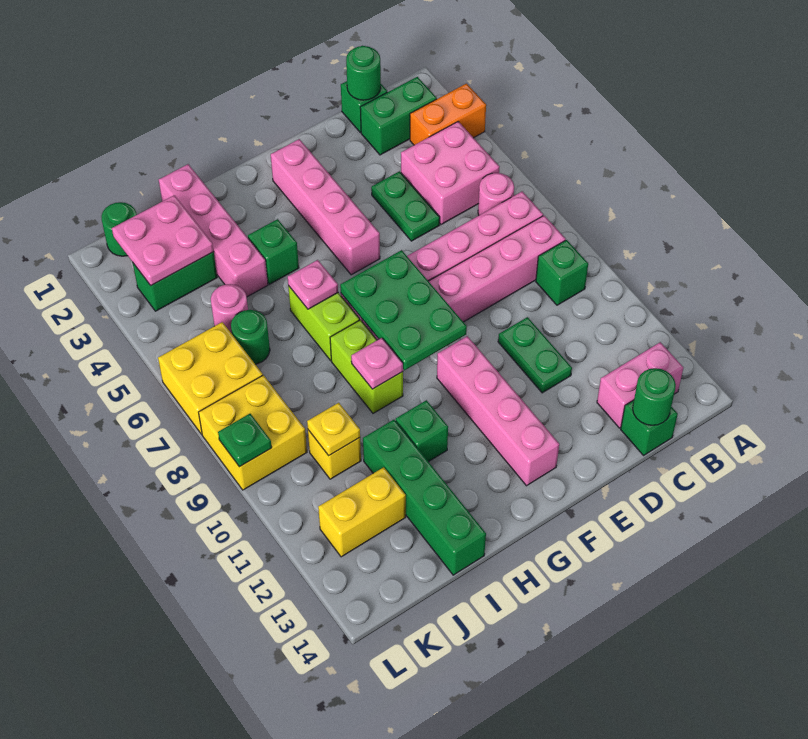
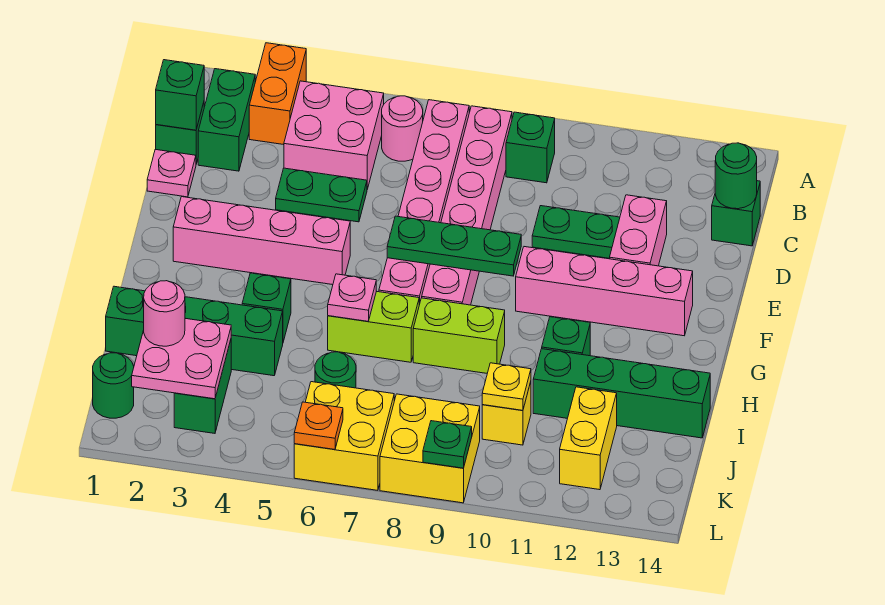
pink brick B13:C13 level 1 -> pink brick D12:E12 level 1
green round brick C1 level 2 -> green brick C1 level 2
green plate F7:G9 level 2 -> green plate F7:F9 level 2
pink plate H9 level 2 -> pink plate D1 level 1
pink brick I1:I4 level 1 -> green brick I1:I4 level 1
pink round brick J5 level 1 -> pink round brick J2 level 3
none -> orange plate L6 level 2

